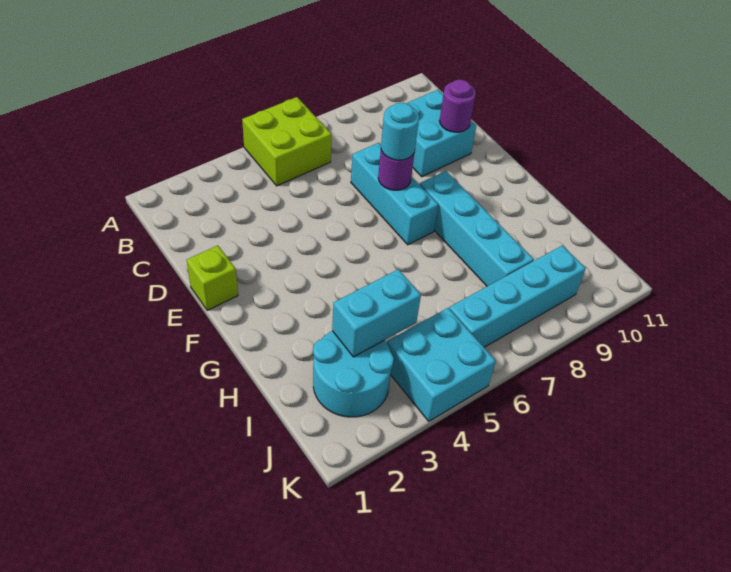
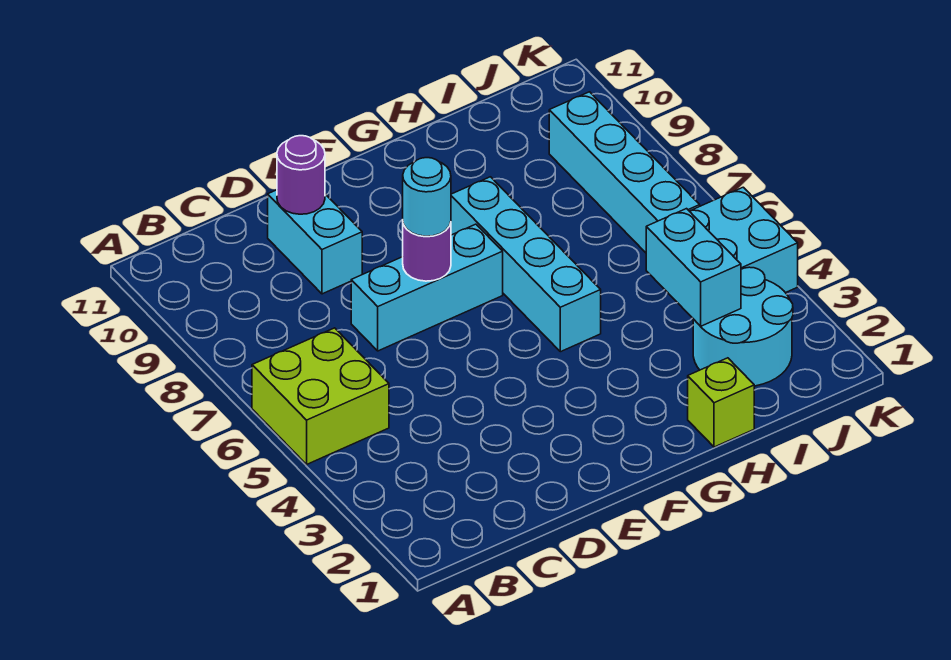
cyan brick C9:D10 level 1 -> cyan brick D9:D10 level 1
lime brick E1 level 1 -> lime brick H1 level 1
cyan brick F8:I8 level 1 -> cyan brick G5:G8 level 1

